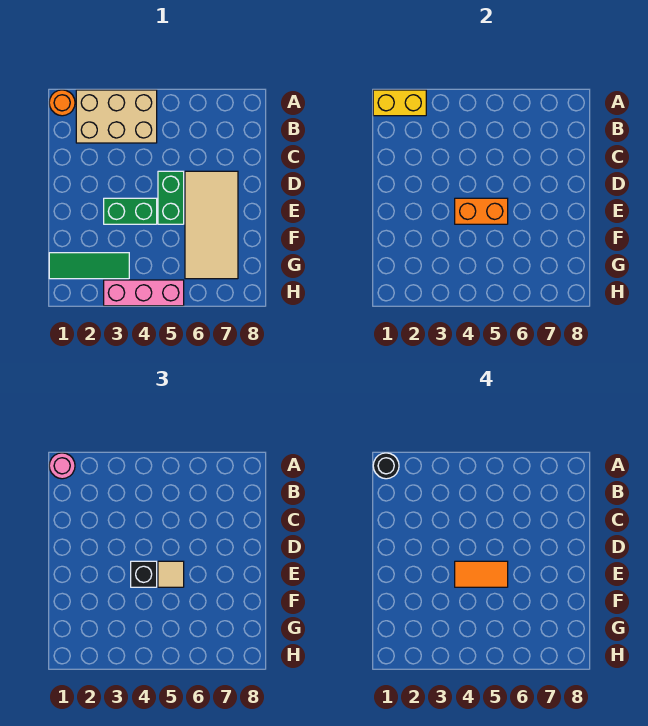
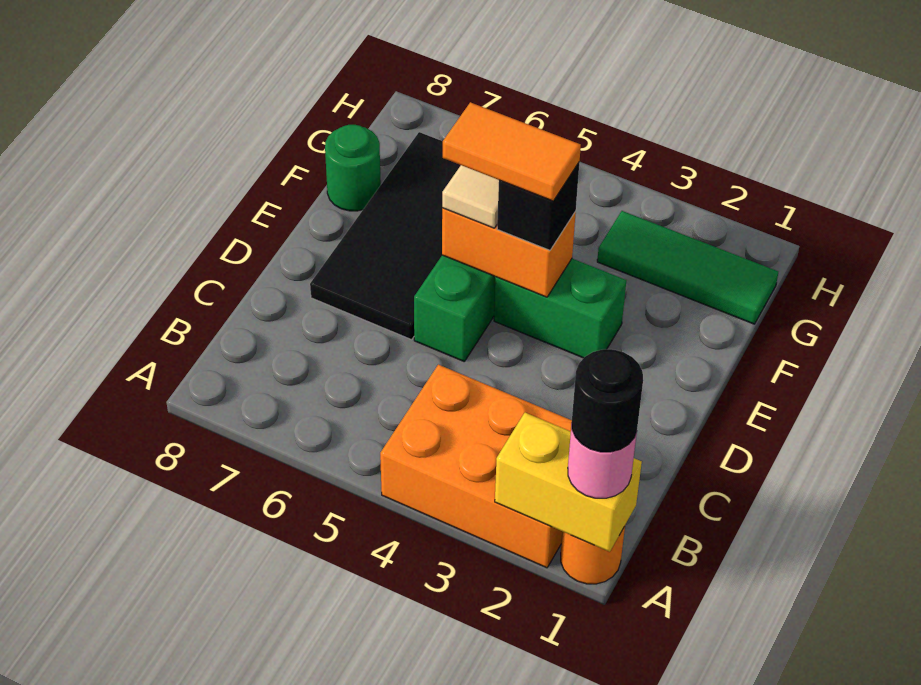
tan brick A2:B4 level 1 -> orange brick A2:B4 level 1
tan tile D6:G7 level 1 -> black tile D6:G7 level 1
none -> green round brick F8 level 1
pink brick H3:H5 level 1 -> none

